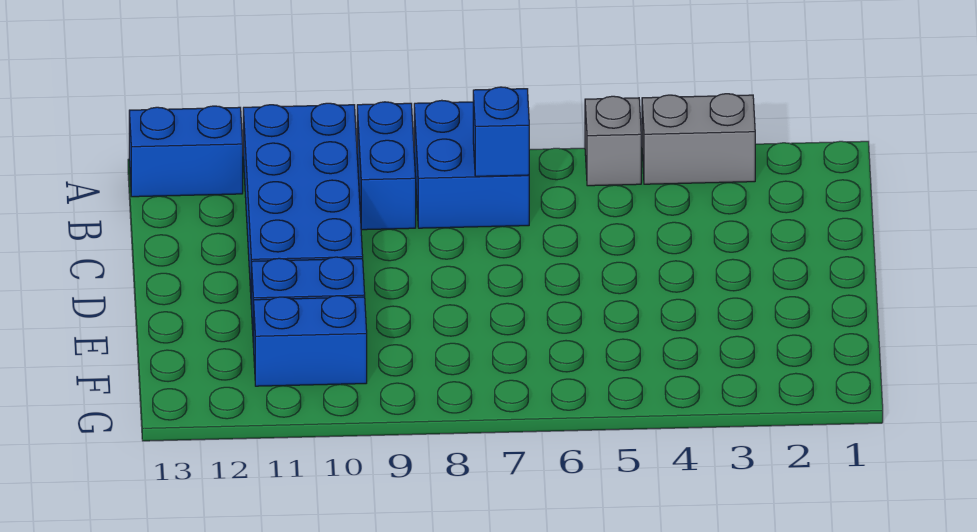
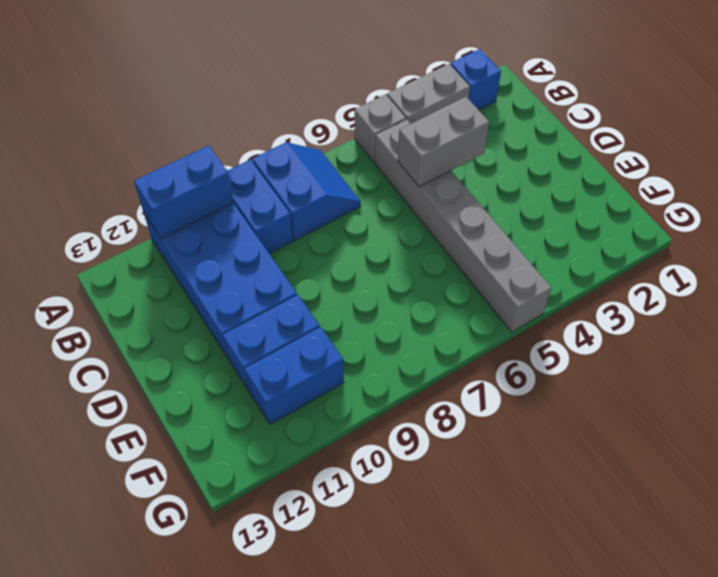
blue brick A7:B8 level 1 -> blue slope A7:B8 level 1 top 8
blue brick A12:A13 level 1 -> blue brick A10:A11 level 2
none -> grey brick B5:G5 level 1
blue brick B7 level 2 -> blue brick A2 level 1
none -> grey brick C4:C5 level 2

